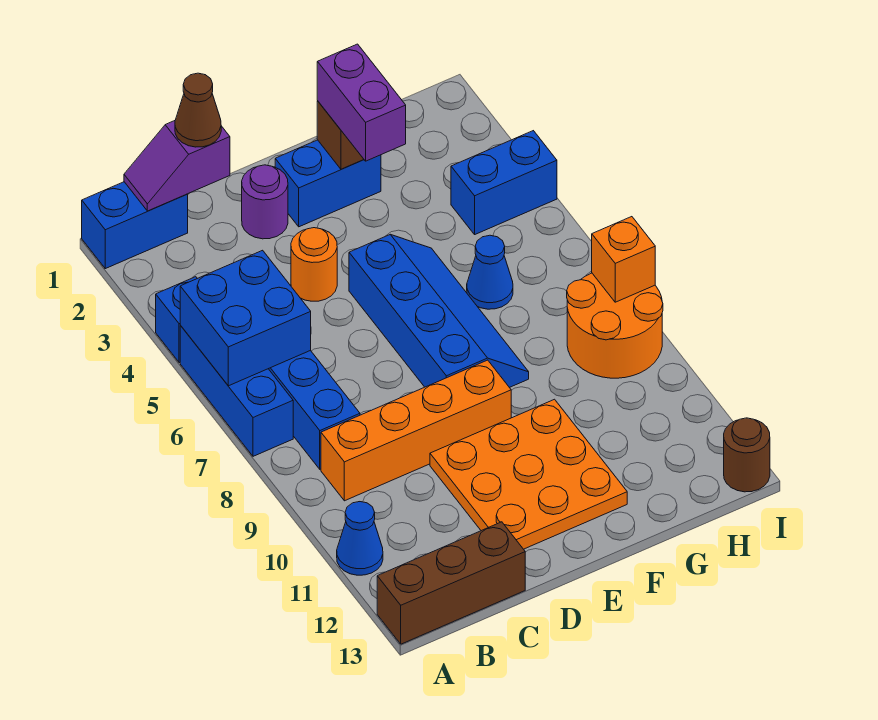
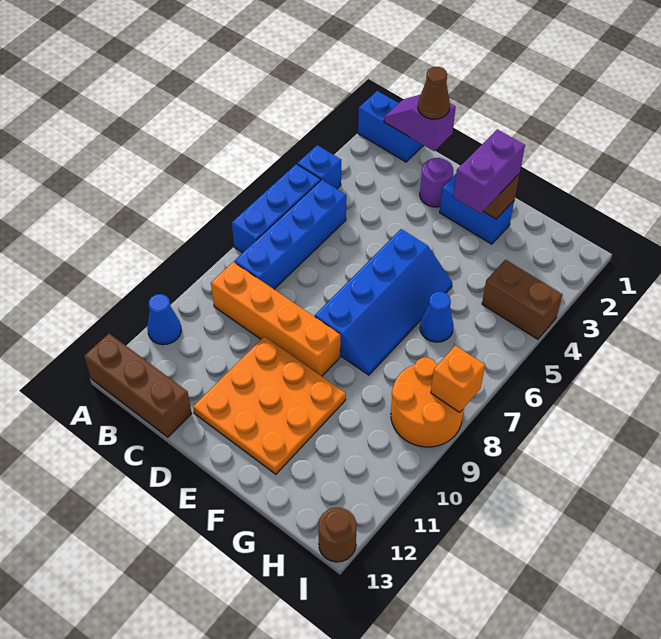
blue brick A5:B6 level 2 -> none
orange round brick D4 level 1 -> none
blue brick H4:I4 level 1 -> brown brick H4:I4 level 1

